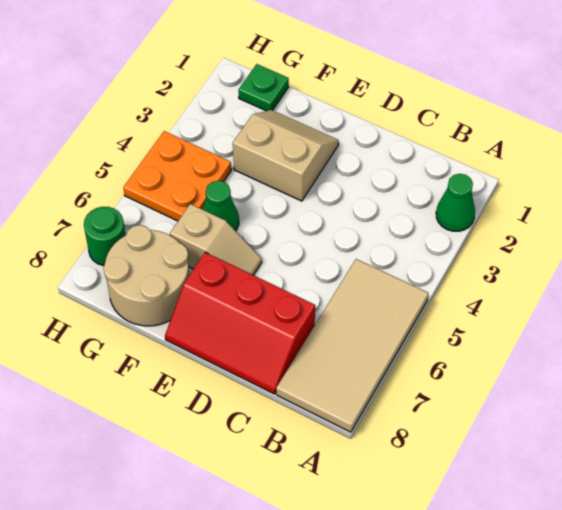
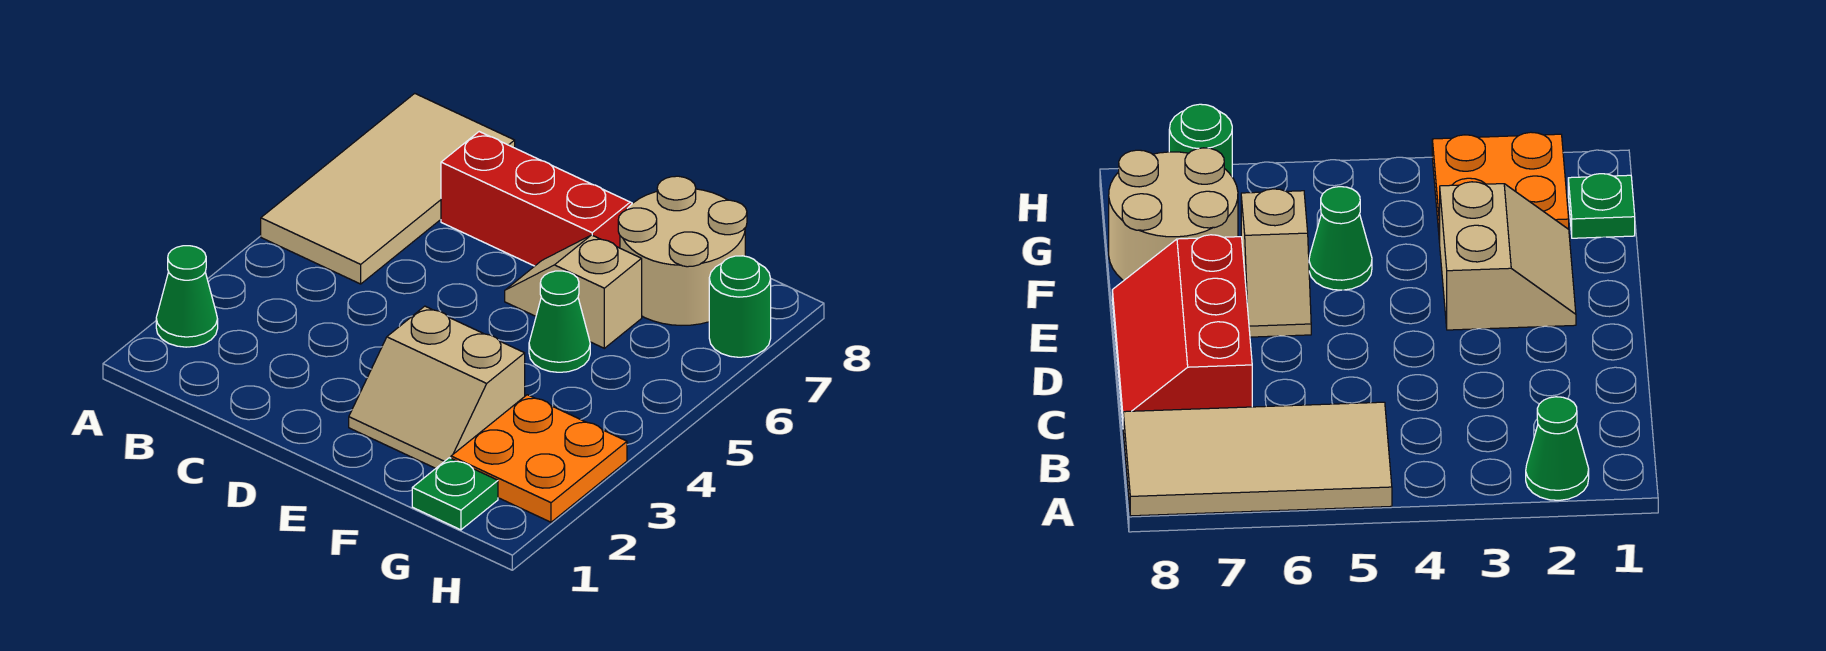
orange plate G4:H5 level 1 -> orange plate G2:H3 level 1

